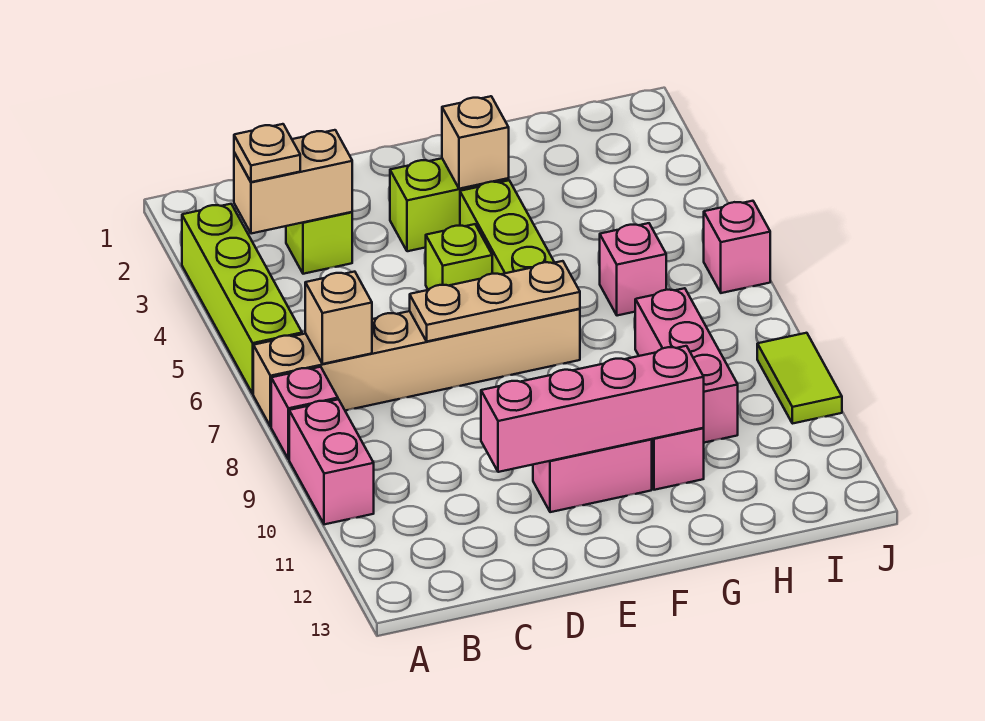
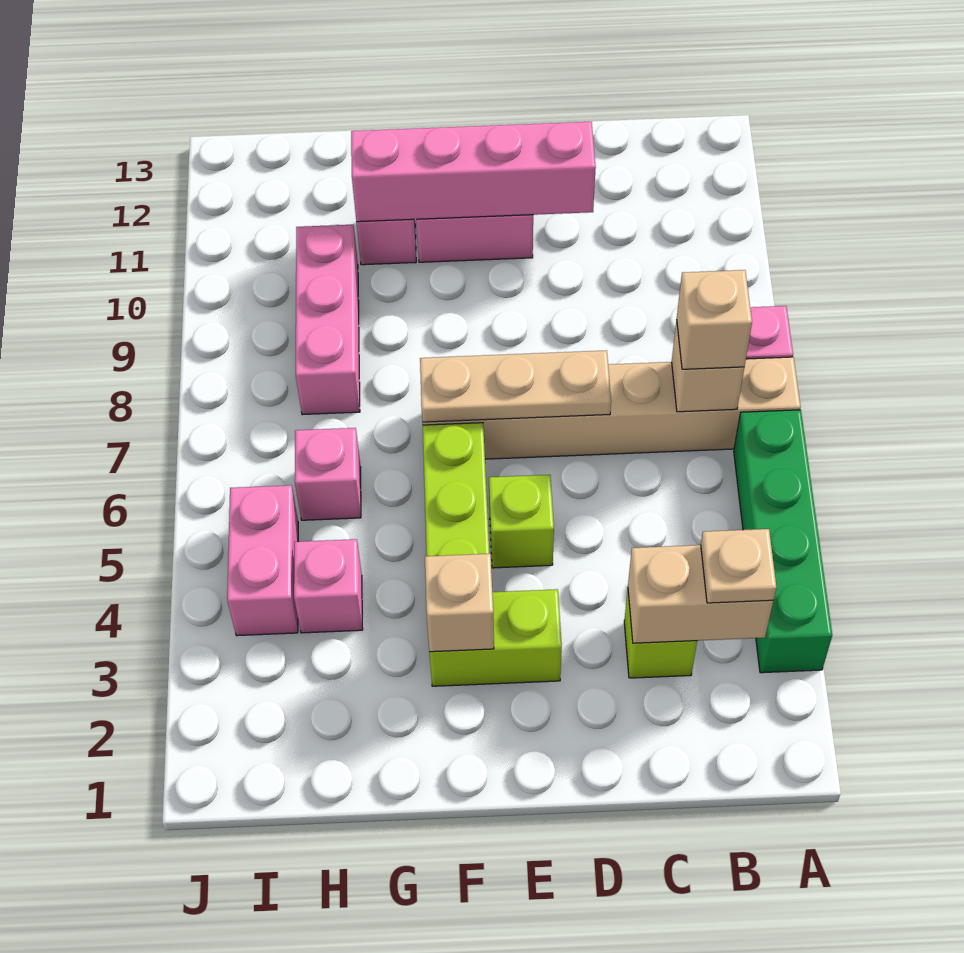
lime brick A3:A6 level 1 -> green brick A3:A6 level 1
pink brick A9:A10 level 1 -> pink brick I4:I5 level 1
none -> tan brick B7 level 3
pink brick J6 level 1 -> pink brick H4 level 1
lime tile J9:J10 level 1 -> none

